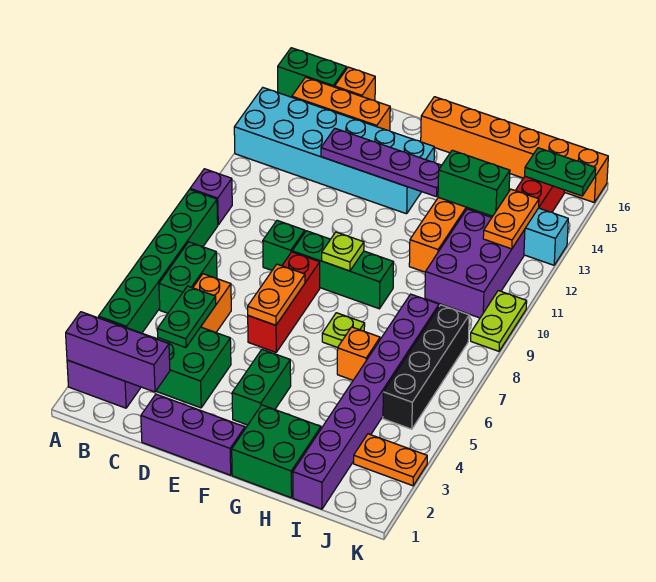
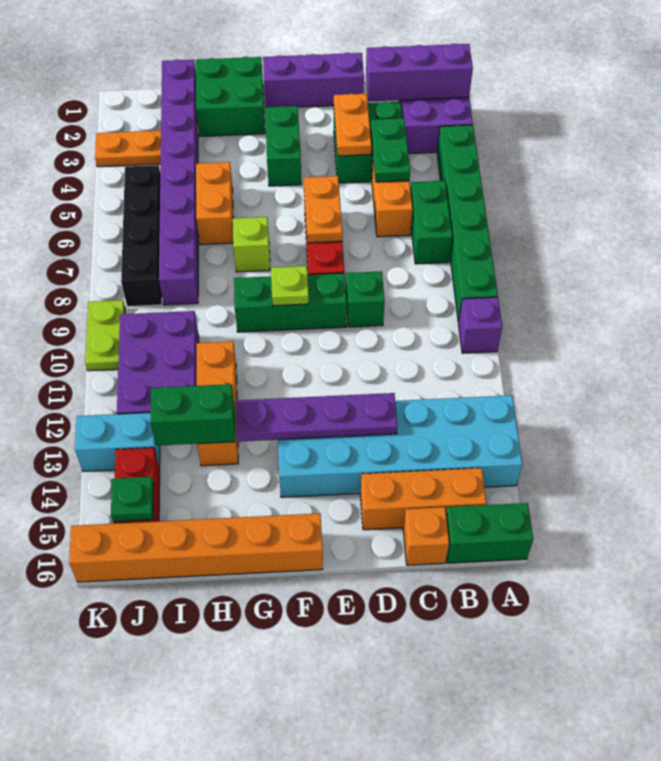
lime plate G7 level 1 -> lime brick G7 level 1
orange brick H6 level 1 -> orange brick H5:H6 level 1
orange plate J12:J13 level 2 -> orange plate D3:D4 level 2
green plate J15:K15 level 2 -> green plate J15 level 2

